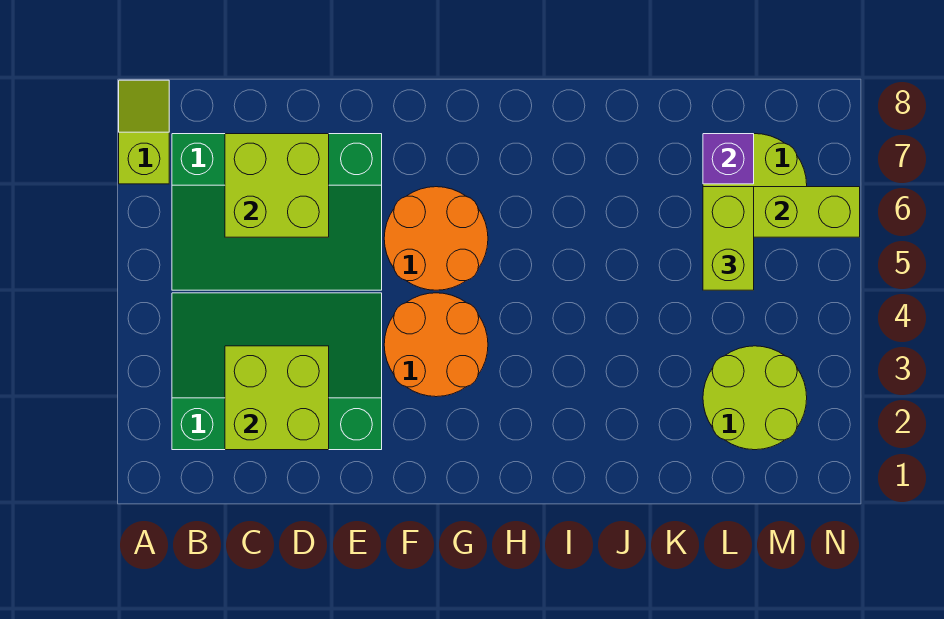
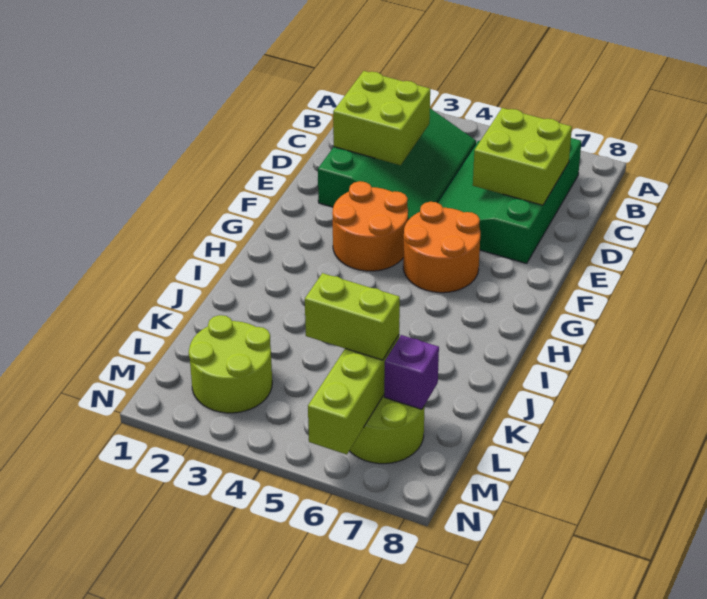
lime slope A7:A8 level 1 top 7 -> none

